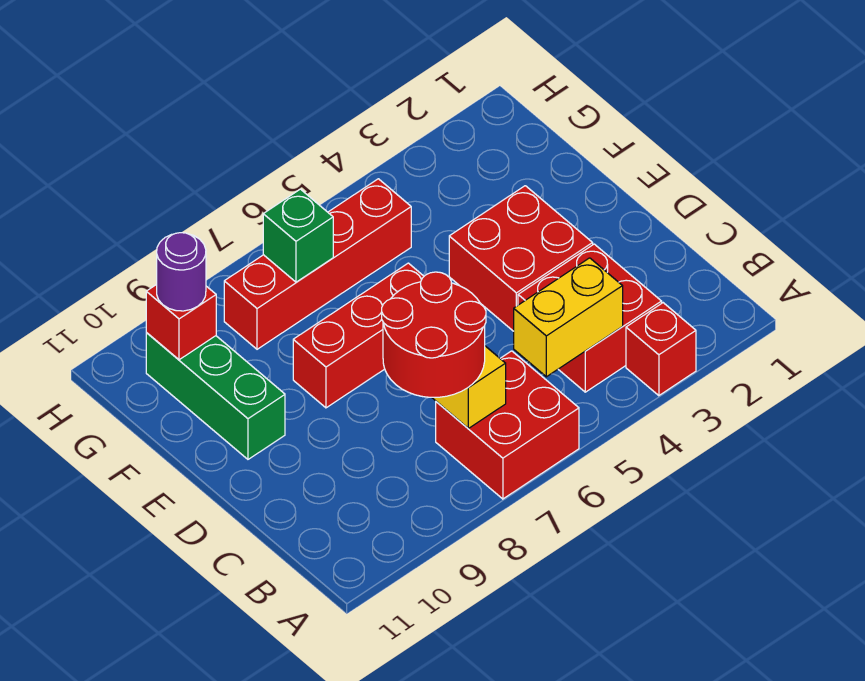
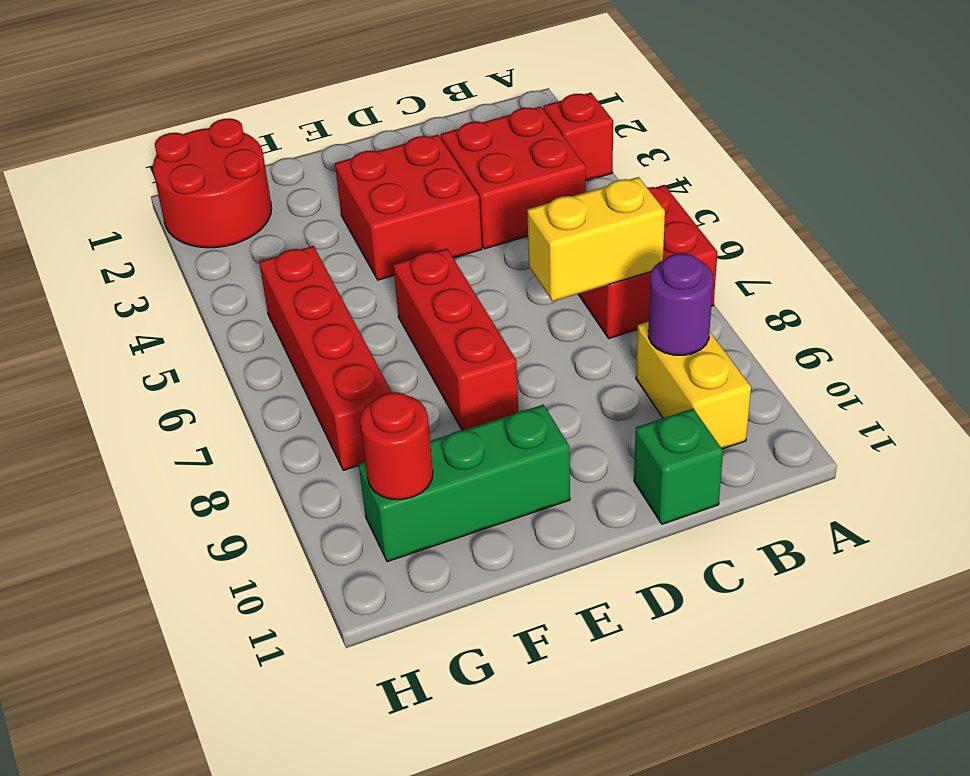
yellow brick B4:B5 level 2 -> yellow brick B9:B10 level 1
red round brick B7:C8 level 3 -> red round brick G1:H2 level 1
green brick G7 level 2 -> green brick C11 level 1
red brick G10 level 2 -> red round brick G10 level 2
purple round brick G10 level 3 -> purple round brick B9 level 2

